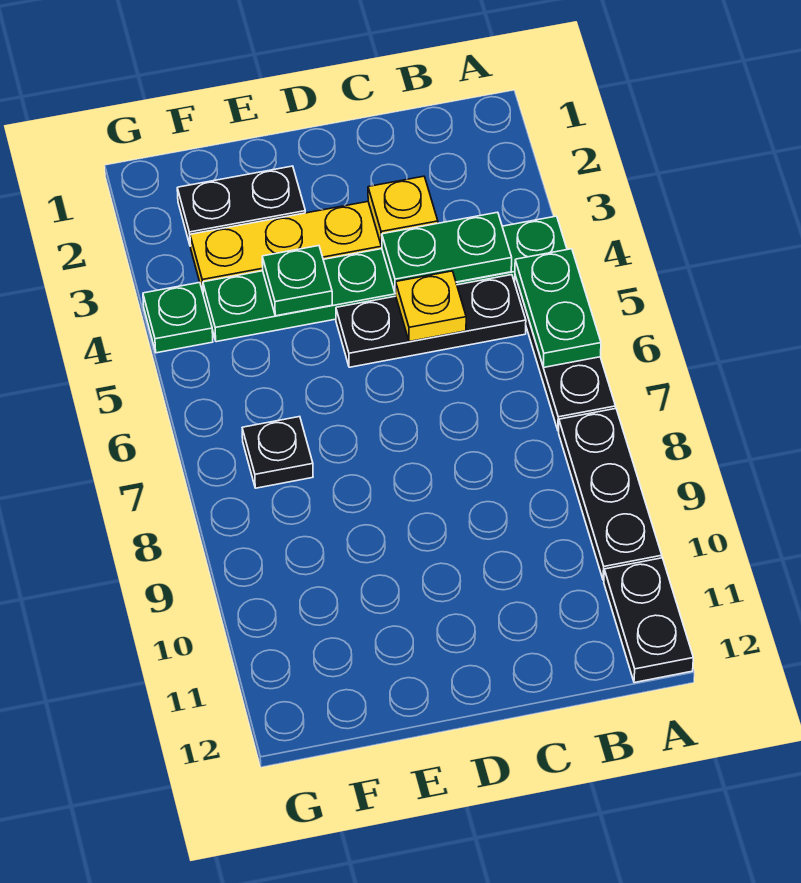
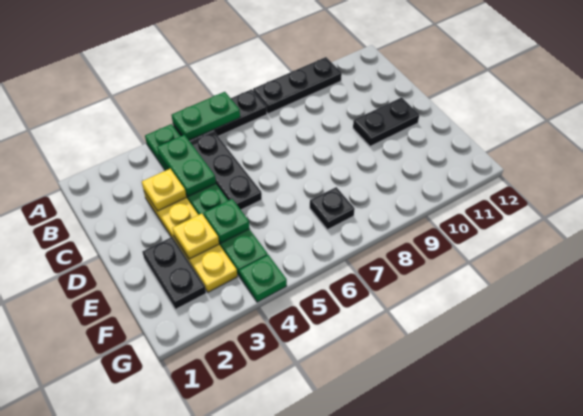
black plate A11:A12 level 1 -> black plate D10:D11 level 1
yellow plate C5 level 2 -> yellow plate E3 level 2

